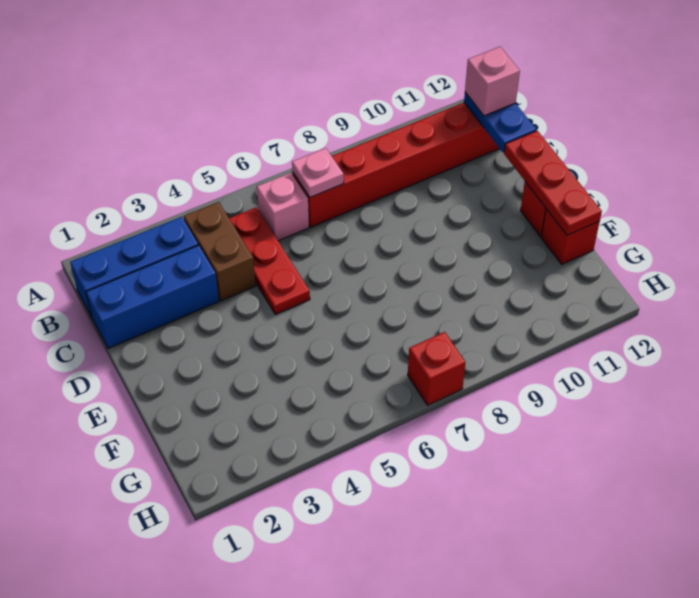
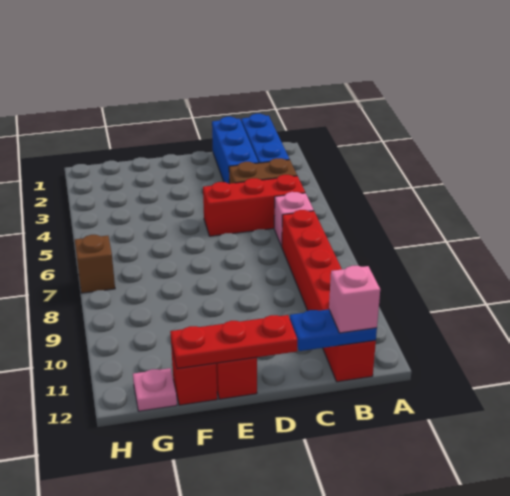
red plate B5:D5 level 1 -> red brick B5:D5 level 1
pink plate B7 level 2 -> pink plate G12 level 1
red brick H7 level 1 -> brown brick H7 level 1

